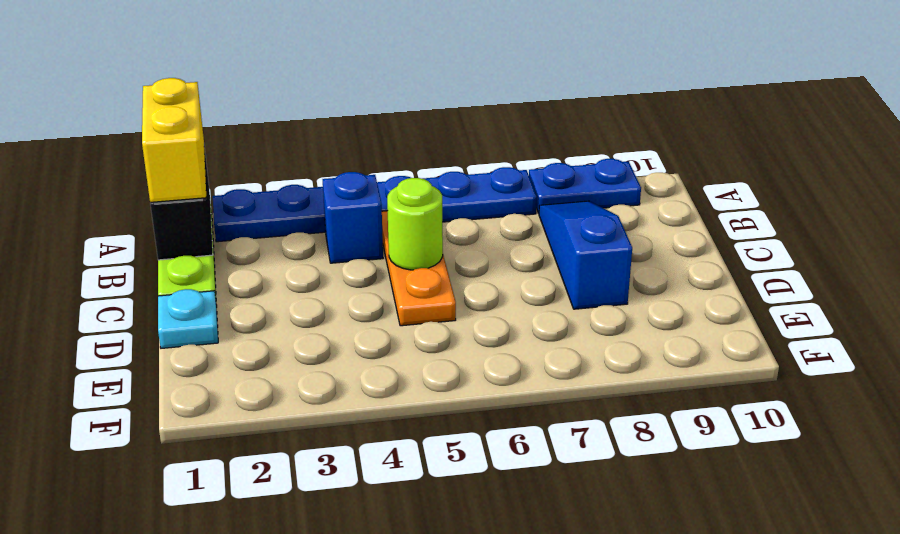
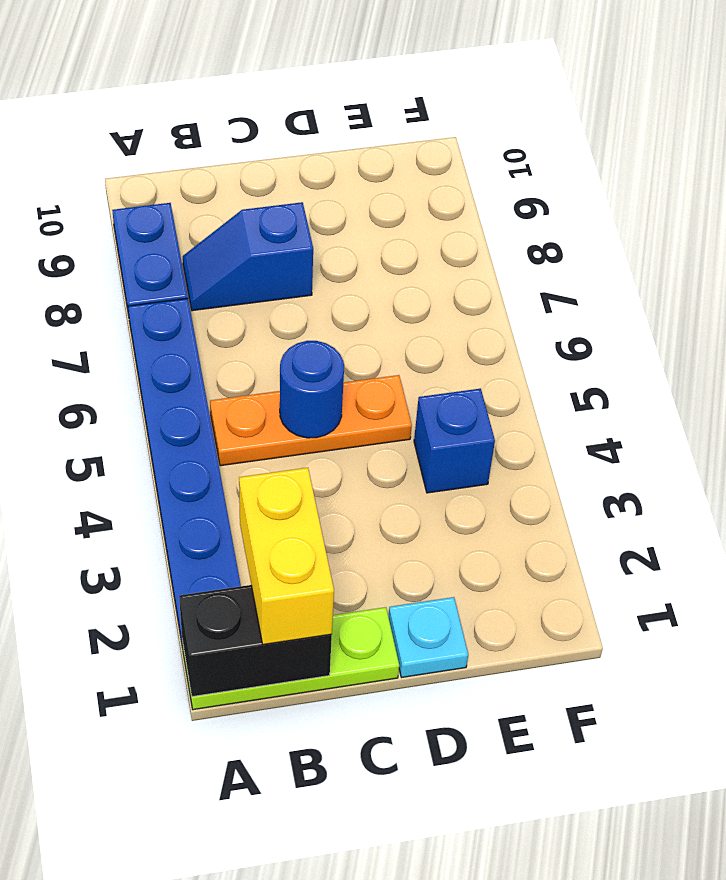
yellow brick A1:B1 level 3 -> yellow brick B1:B2 level 3
blue brick B4 level 1 -> blue brick E4 level 1
blue slope B8:D8 level 1 top D -> blue slope B8:C8 level 1 top C
lime round brick C5 level 2 -> blue round brick C5 level 2

